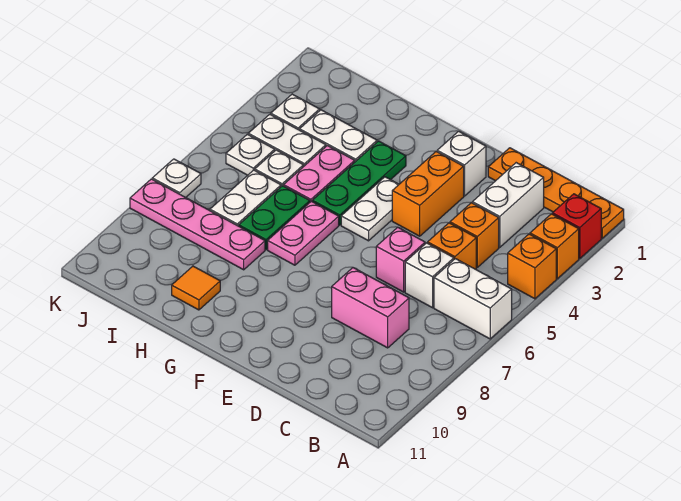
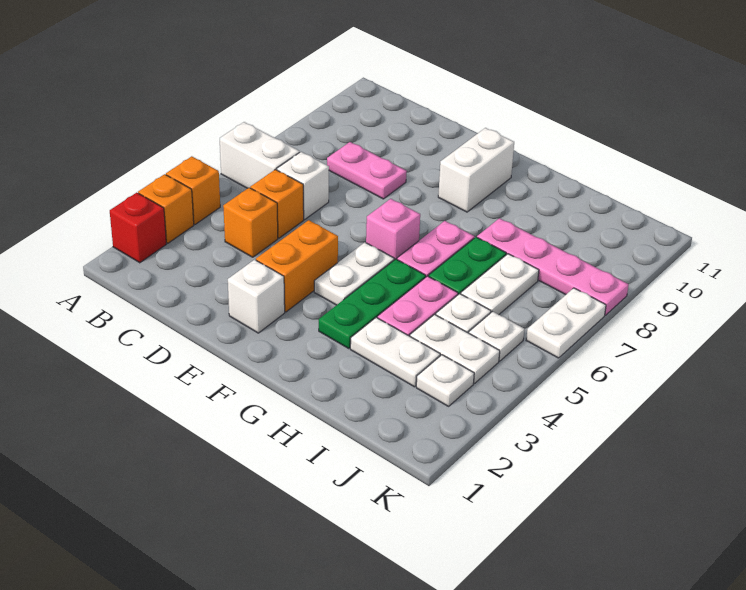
orange plate A1:D1 level 1 -> none
white brick C2:C3 level 1 -> white brick F9:F10 level 1
pink brick C8:D8 level 1 -> pink plate C8:D8 level 1
pink brick D6 level 1 -> pink brick F6 level 1
orange tile H10 level 1 -> none
white plate K7 level 1 -> white plate K6:K7 level 1

